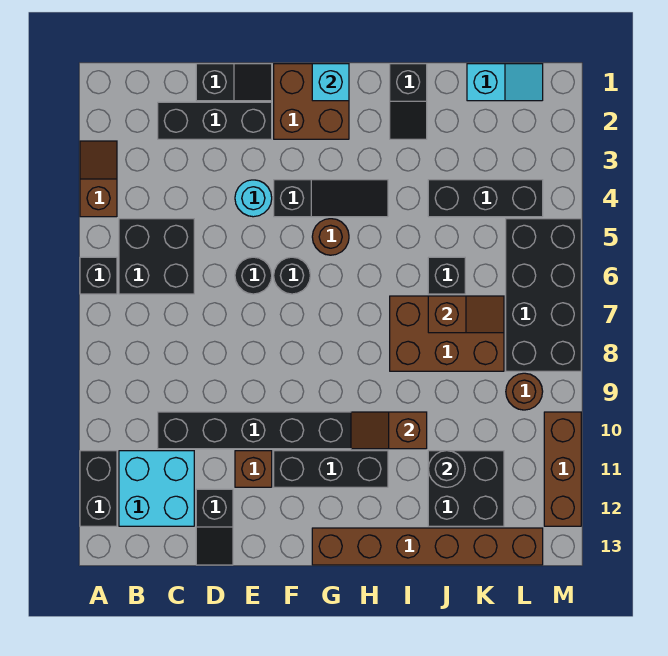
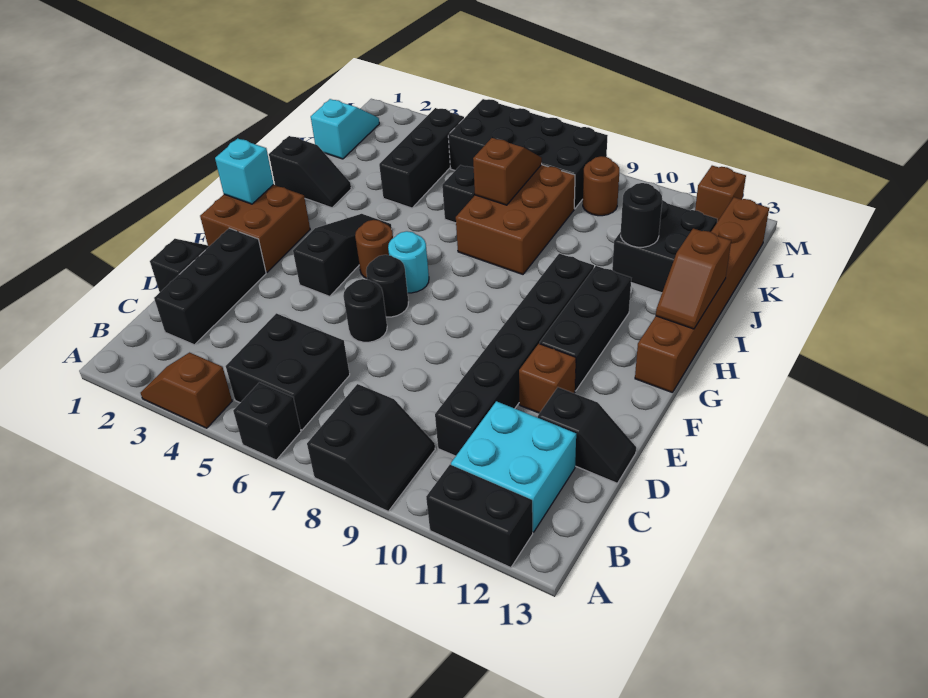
none -> black slope A8:B9 level 1 top 8
cyan round brick E4 level 1 -> cyan round brick G6 level 1
brown slope H10:I10 level 2 top I -> brown slope H13:I13 level 2 top I
brown brick M10:M12 level 1 -> brown brick M12 level 1

